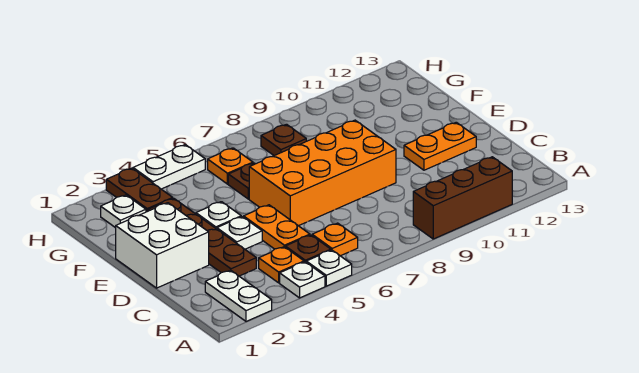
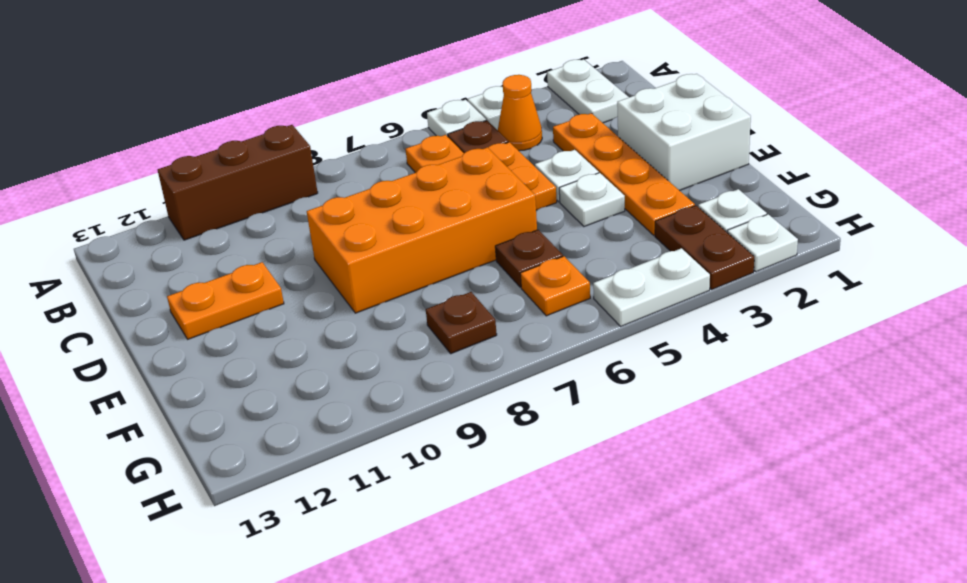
orange plate B4 level 1 -> orange cone B4 level 1
brown plate C3:F3 level 1 -> orange plate C3:F3 level 1
none -> white plate H2 level 1

